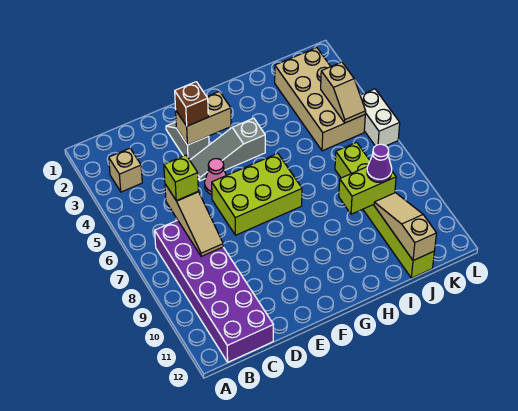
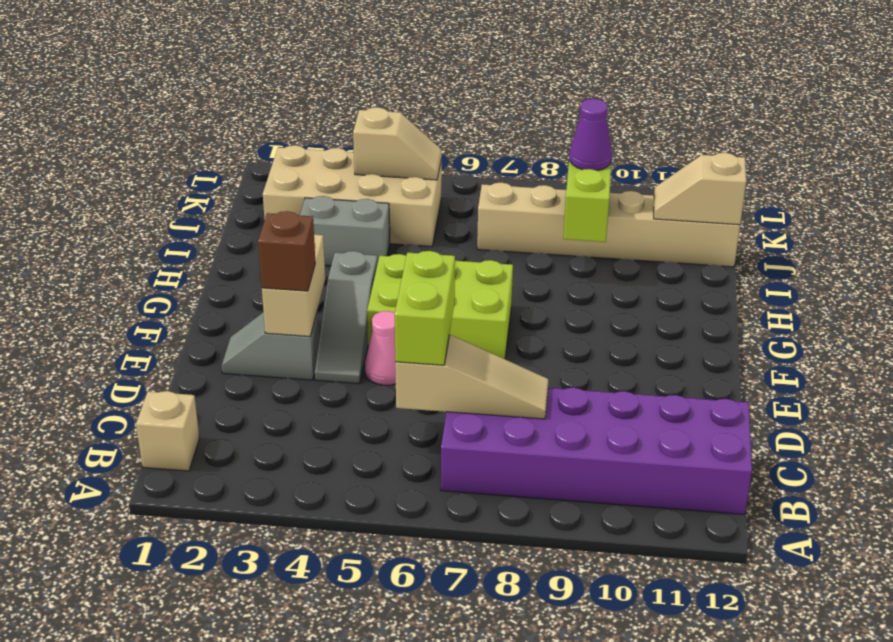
tan brick B3 level 1 -> tan brick B1 level 1
lime brick C6 level 3 -> lime brick C6:D6 level 3
lime brick E6:G7 level 1 -> lime brick F5:G7 level 1
none -> grey brick I3:I4 level 1
lime brick J7:J12 level 1 -> tan brick J7:J12 level 1
tan slope J10:J12 level 2 top 12 -> tan slope J11:J12 level 2 top 12
white brick L5:L6 level 1 -> none

